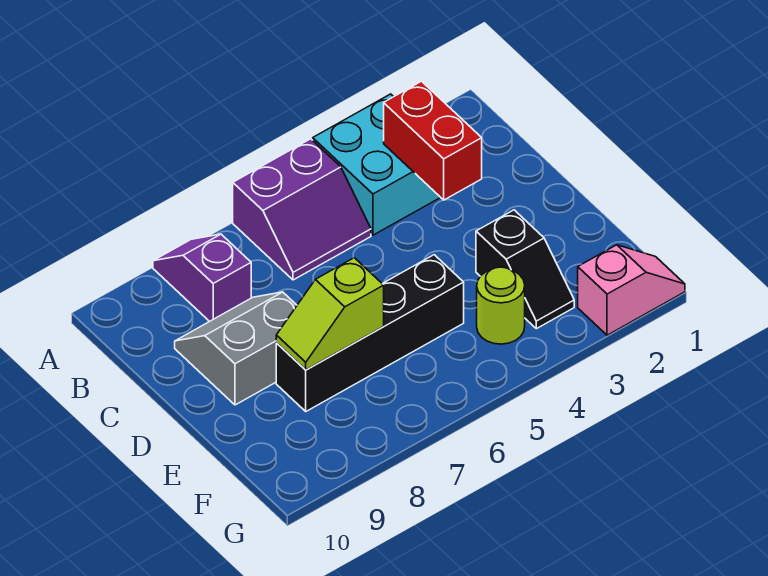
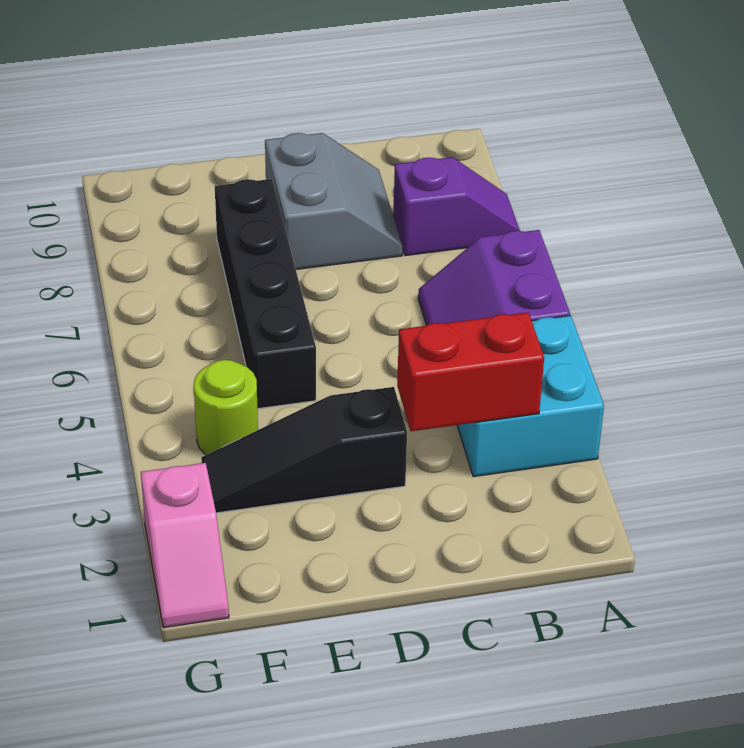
black slope E3:F3 level 1 top E -> black slope D3:F3 level 1 top D
lime slope E7:E8 level 2 top 7 -> none

